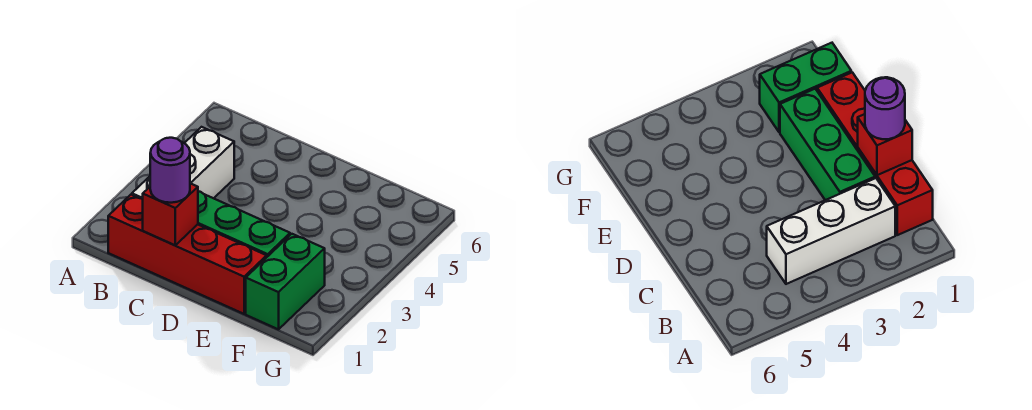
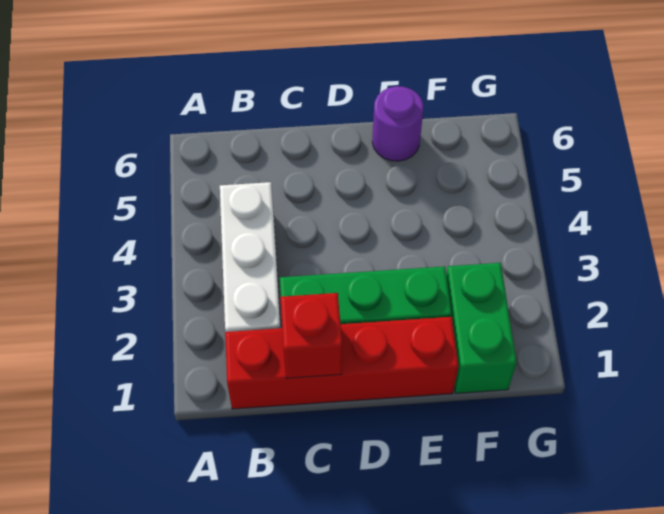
purple round brick C1 level 3 -> purple round brick E6 level 1

